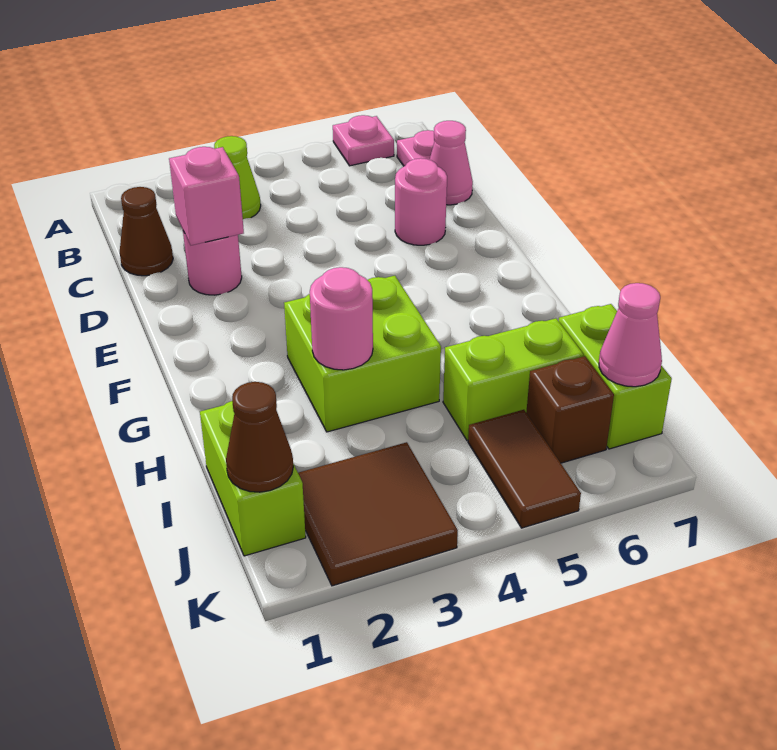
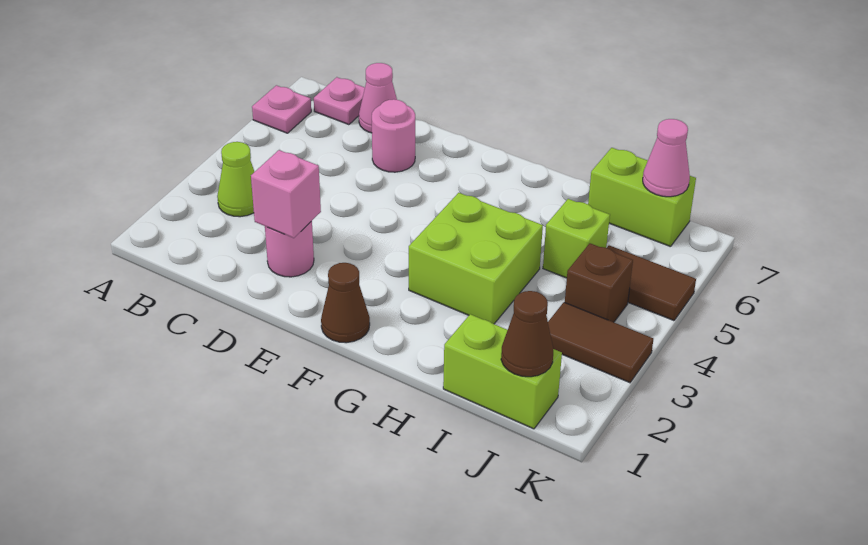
brown cone C1 level 1 -> brown cone F1 level 1
pink round brick H3 level 2 -> none
lime brick I5:I6 level 1 -> lime brick I5 level 1
brown tile J2:K3 level 1 -> brown tile J3:K3 level 1
brown brick J6 level 1 -> brown brick J4 level 1

